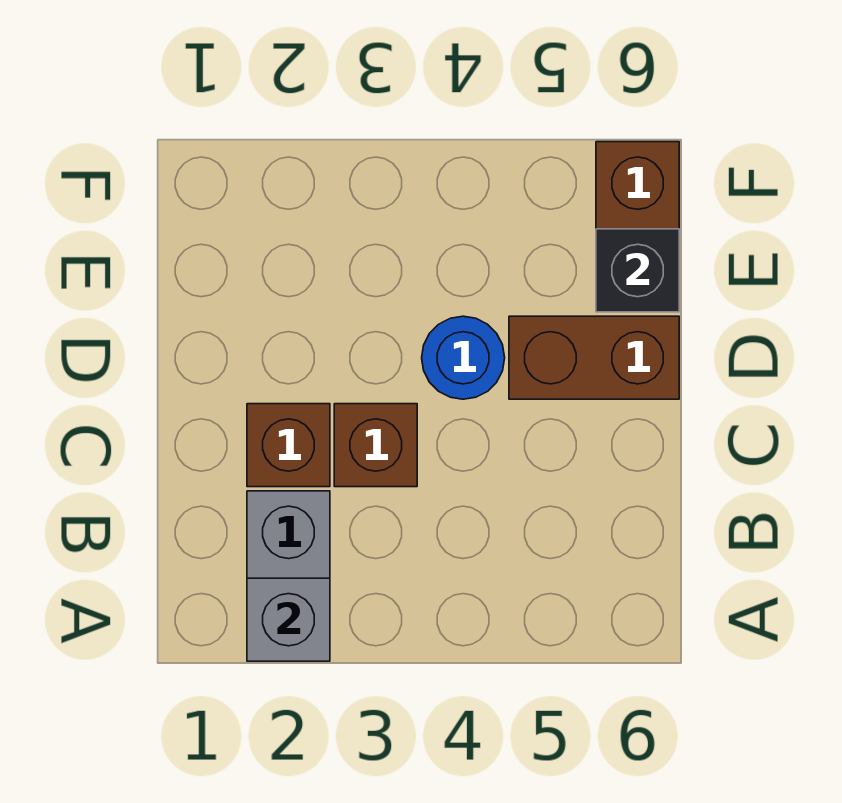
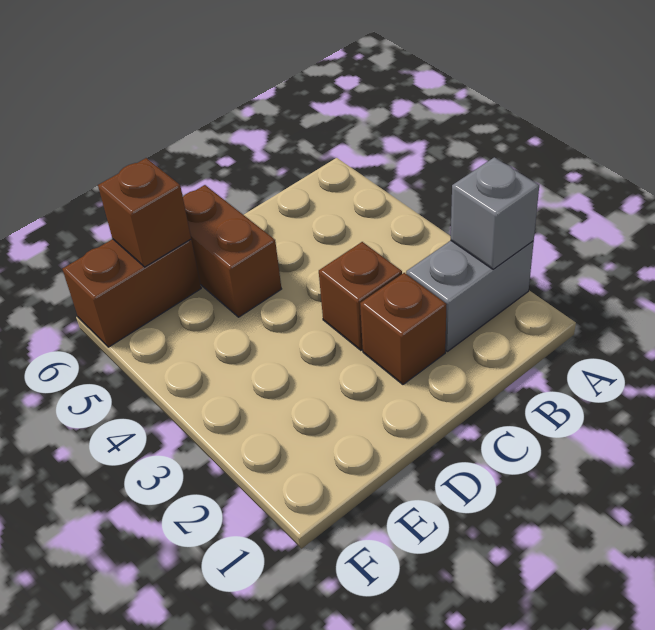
blue round brick D4 level 1 -> none
black brick E6 level 2 -> brown brick E6 level 2

